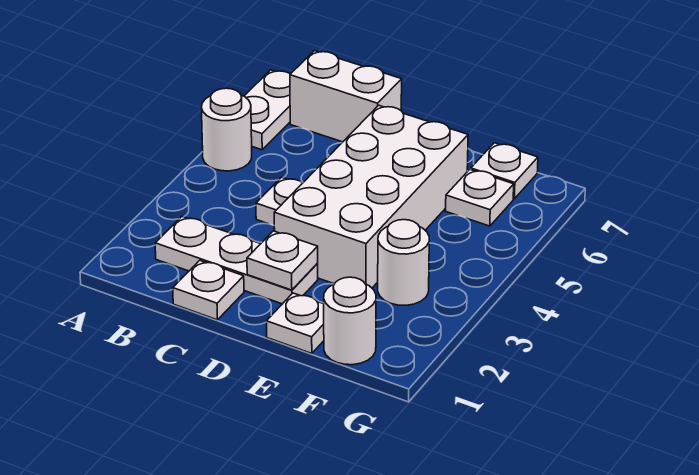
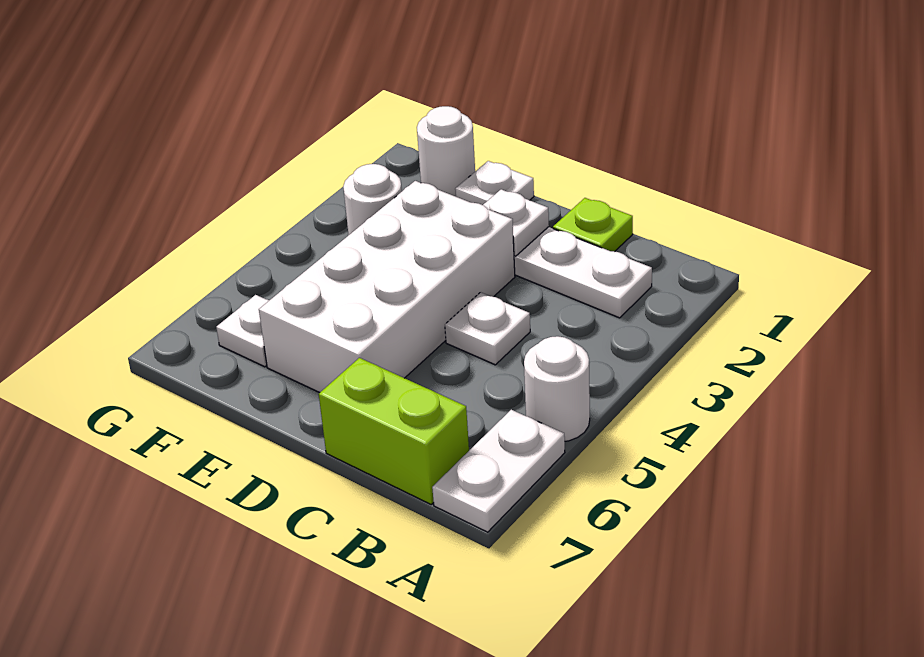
white brick B7:C7 level 1 -> lime brick B7:C7 level 1
white plate C1 level 1 -> lime plate C1 level 1
white plate F7 level 1 -> none

